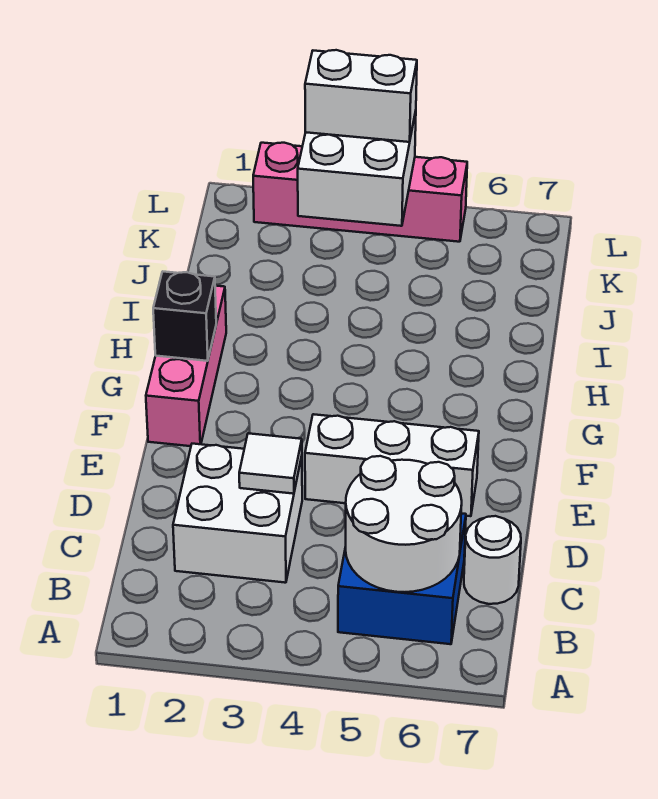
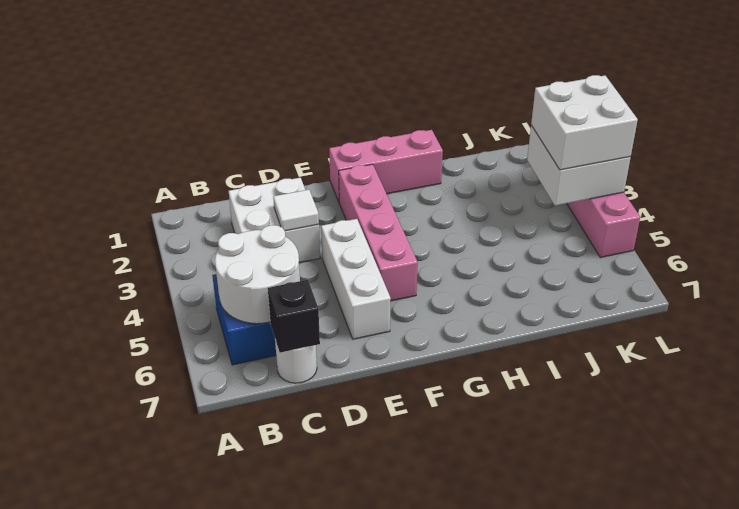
none -> pink brick F2:F5 level 1
black brick G1 level 2 -> black brick C7 level 2
white brick L3:L4 level 3 -> white brick K3:L4 level 3

